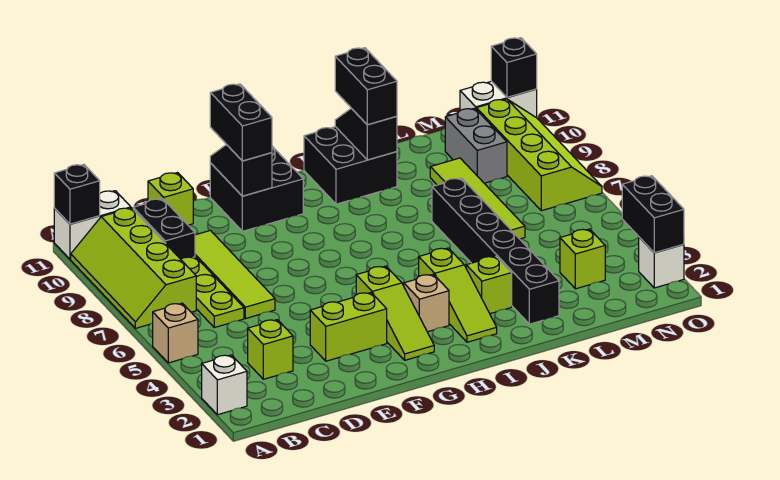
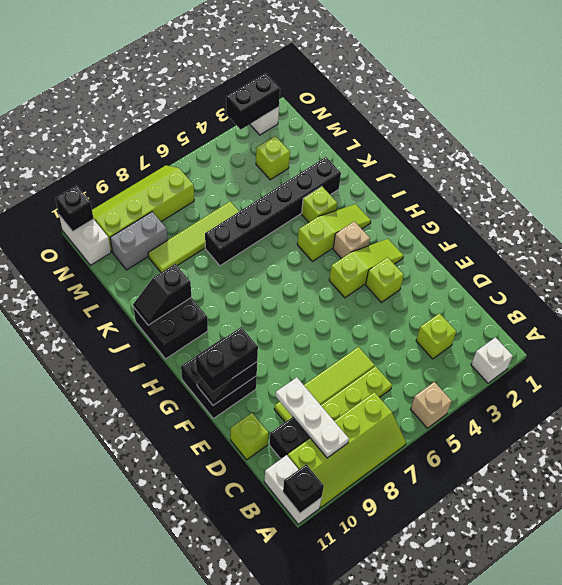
none -> white plate B9:D9 level 2
lime brick E3:F3 level 1 -> lime brick F3 level 1
black brick J10:J11 level 3 -> none

